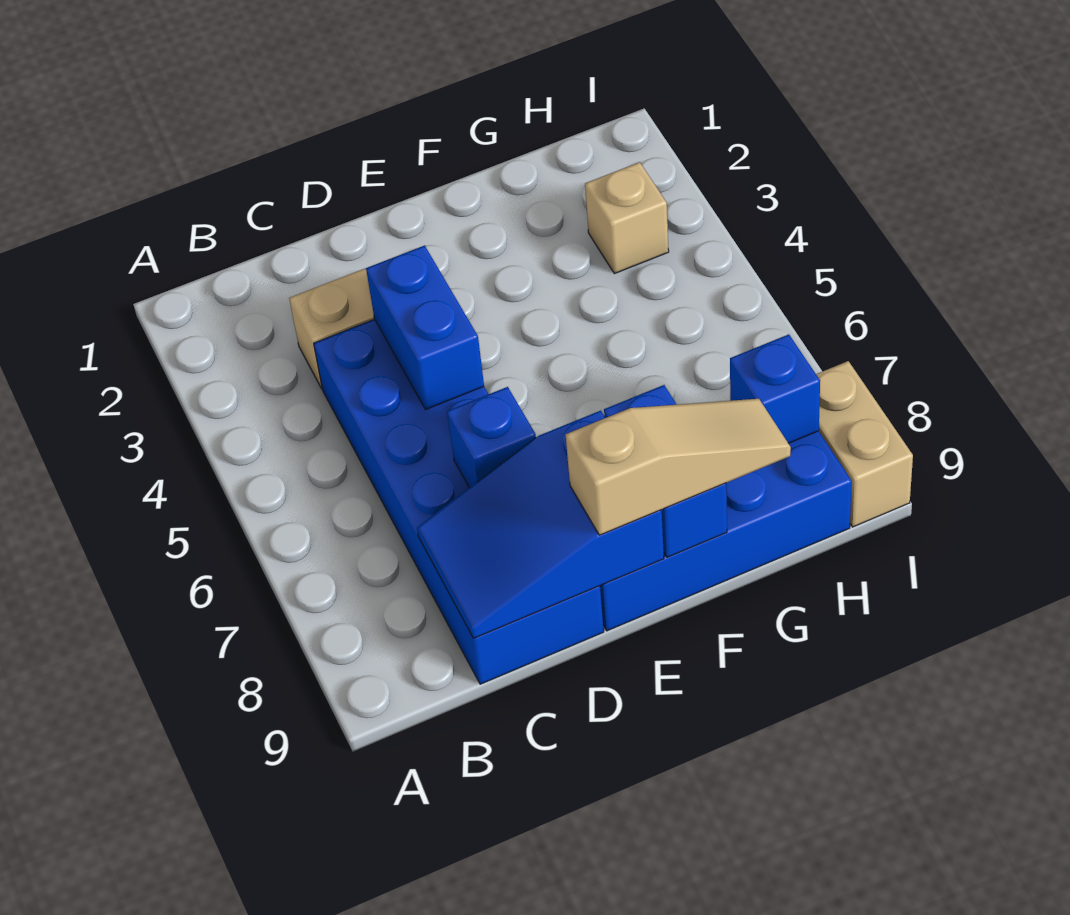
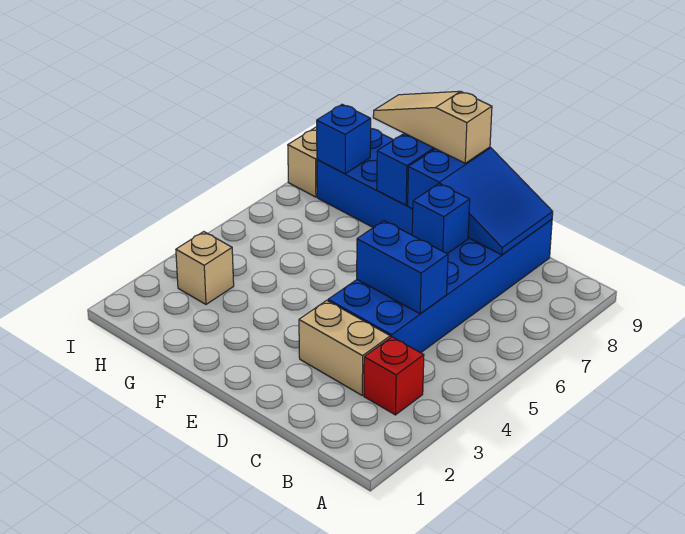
none -> red brick B3 level 1
blue brick D4:D5 level 2 -> blue brick C5:D5 level 2

